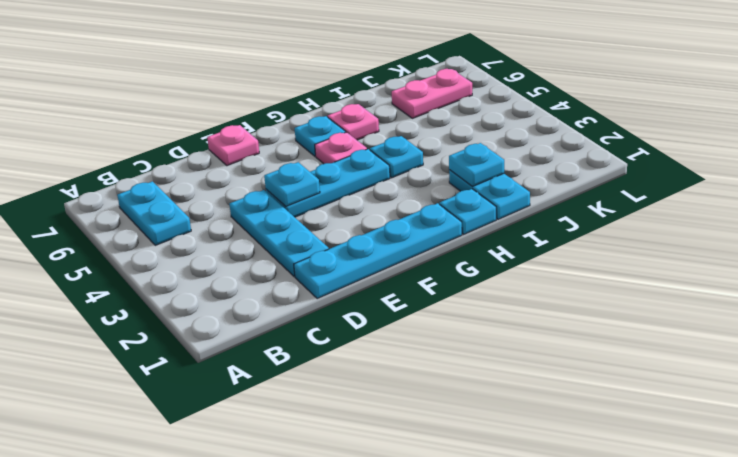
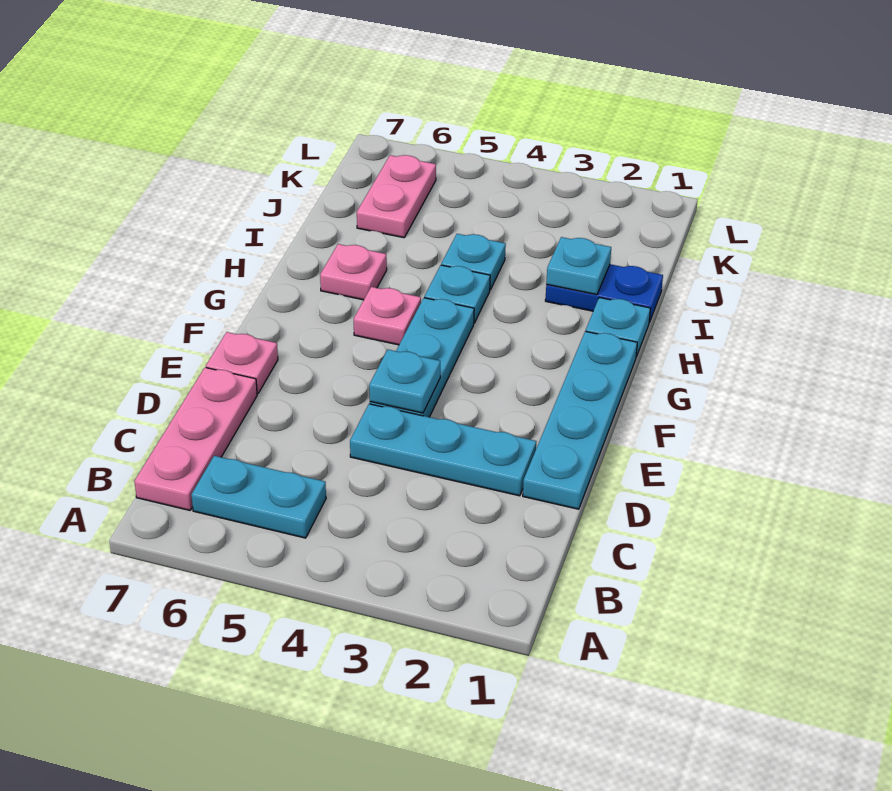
none -> pink plate B7:D7 level 1
cyan plate G6 level 1 -> cyan plate I4 level 1
cyan plate I1:I2 level 1 -> blue plate I1:I2 level 1

